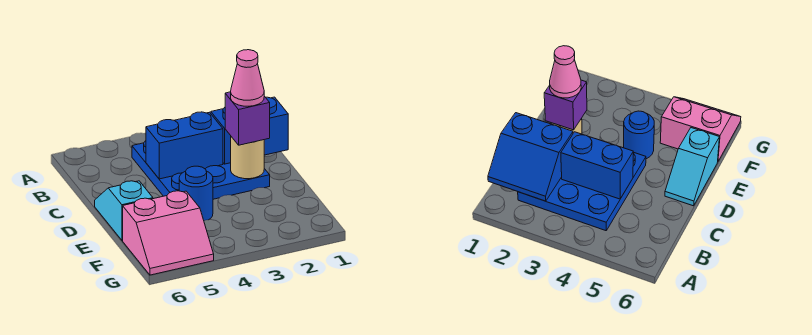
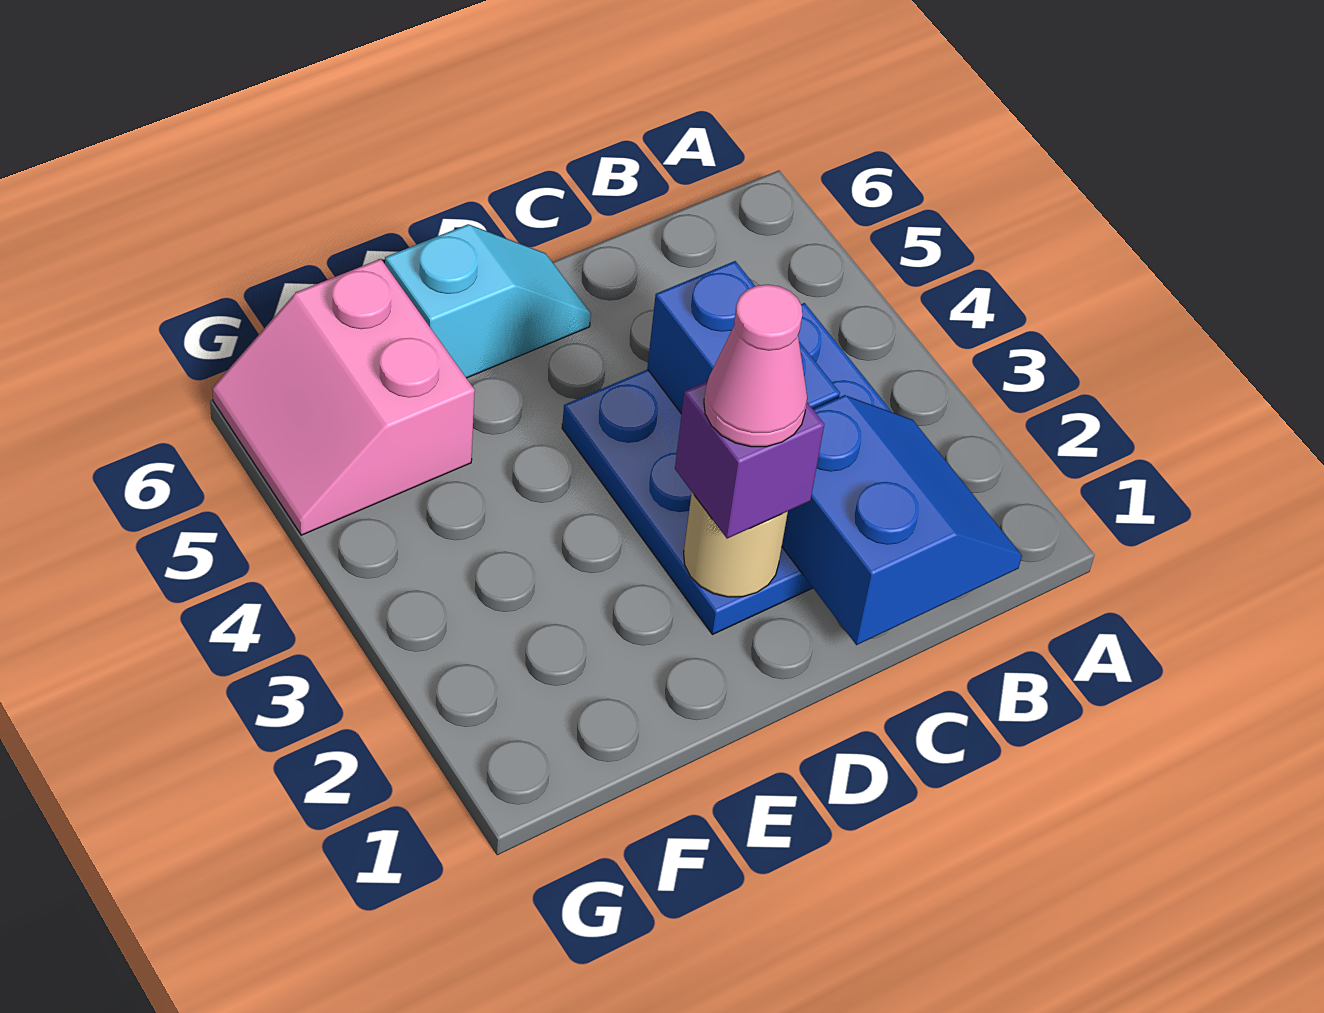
blue round brick E4 level 1 -> none

